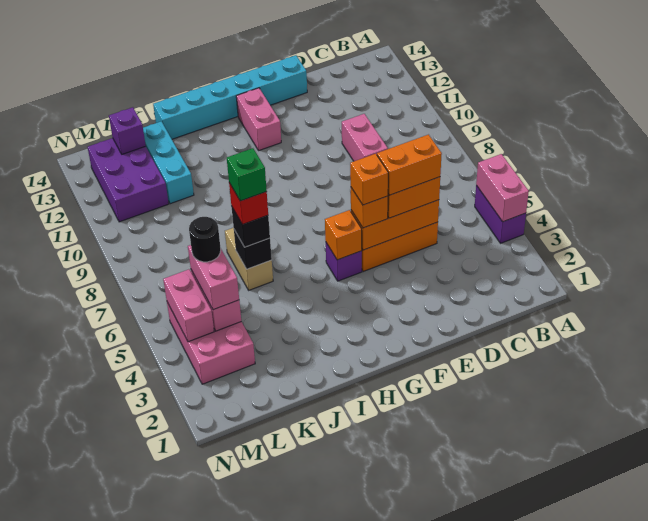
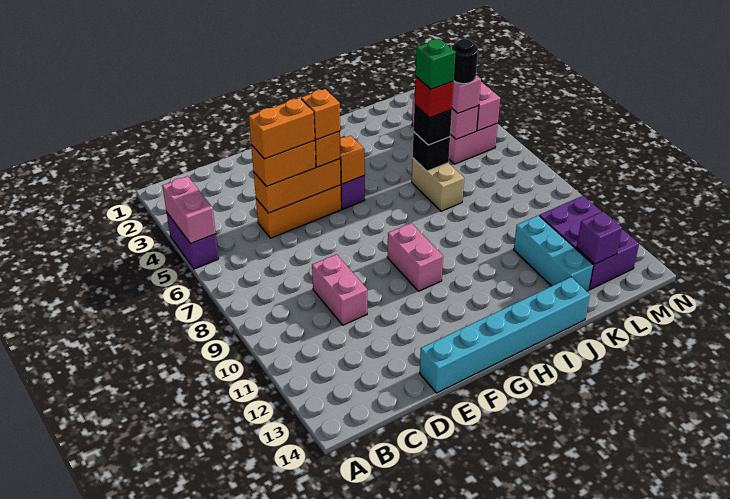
pink brick G12:G13 level 1 -> pink brick G9:G10 level 1

